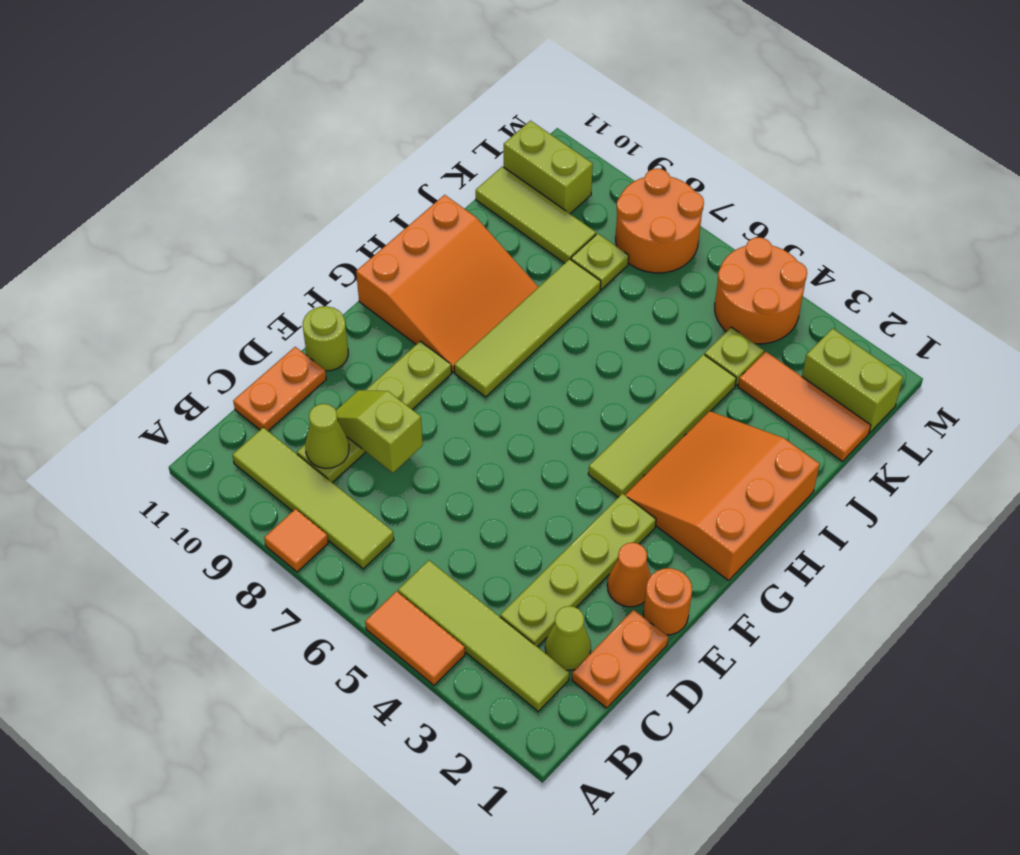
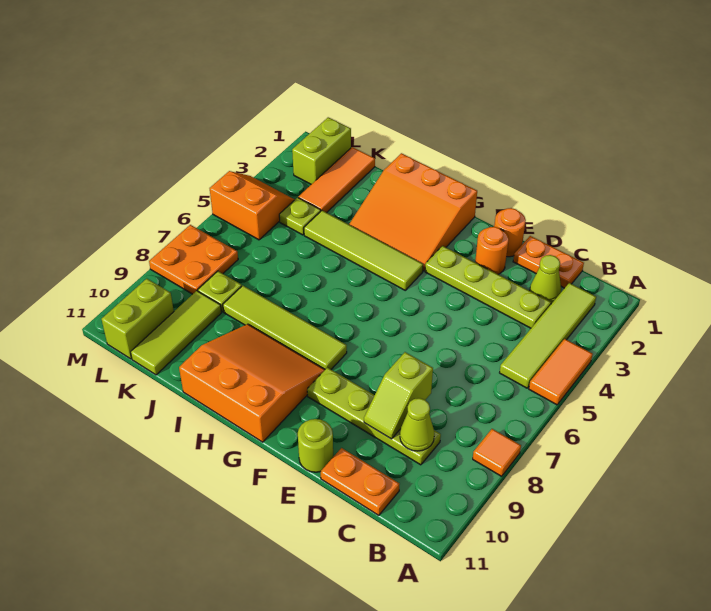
lime tile B7:B10 level 1 -> none
orange cone E2 level 1 -> orange round brick E2 level 1
orange round brick L4:M5 level 1 -> orange slope L4:M5 level 1 top 5
orange round brick L7:M8 level 1 -> orange plate L7:M8 level 1

